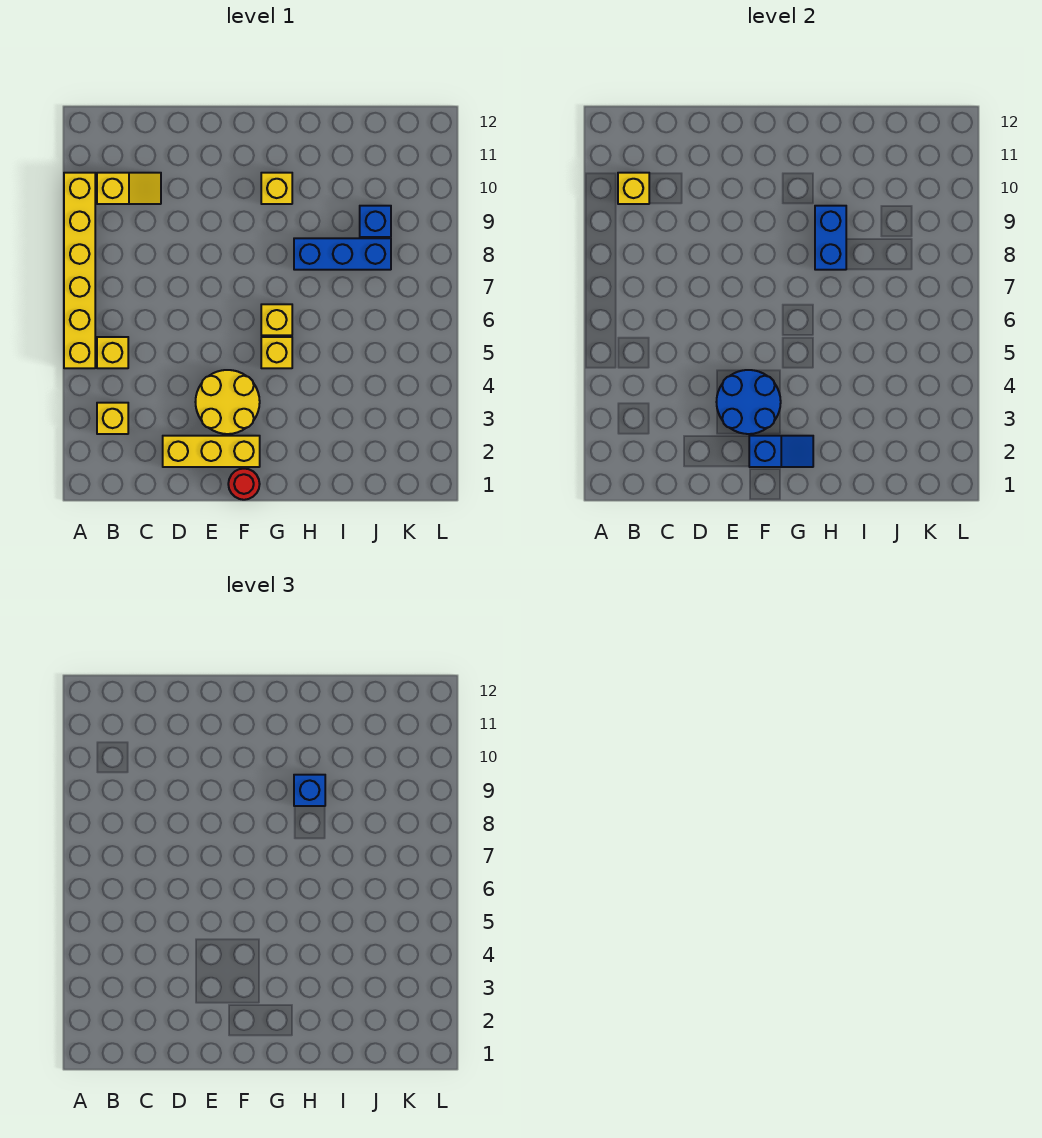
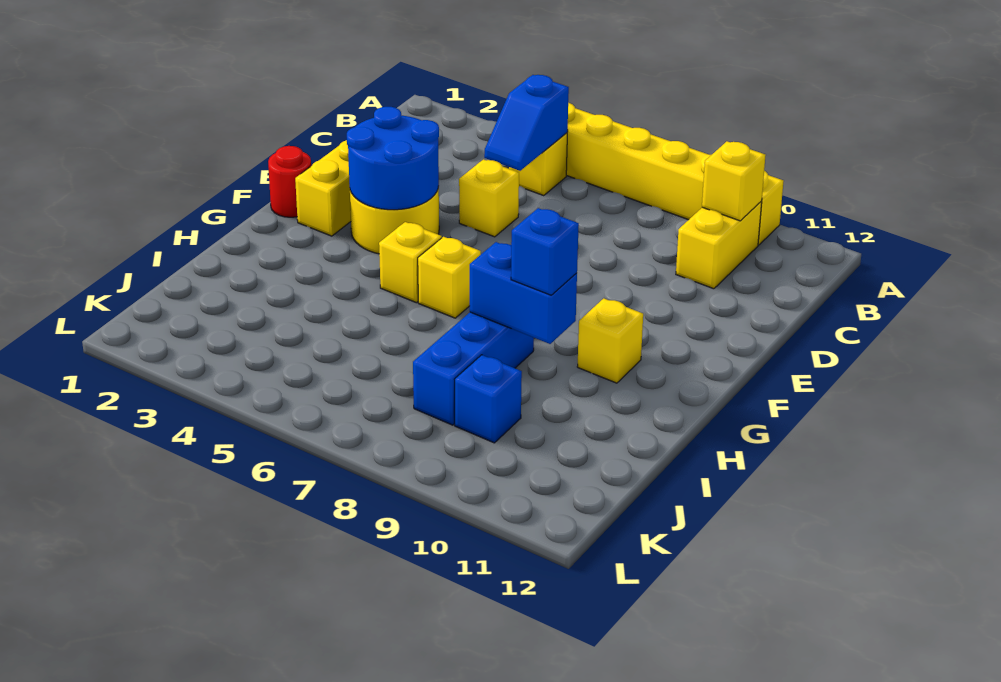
yellow brick B3 level 1 -> yellow brick D5 level 1
yellow slope B10:C10 level 1 top B -> yellow brick B10:C10 level 1
blue slope F2:G2 level 2 top F -> blue slope B5:C5 level 2 top B

